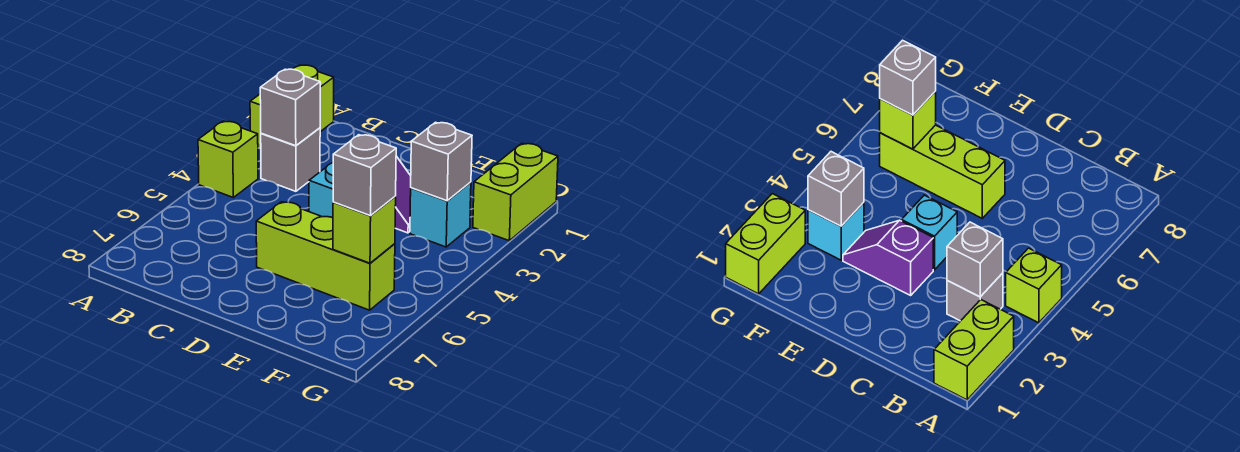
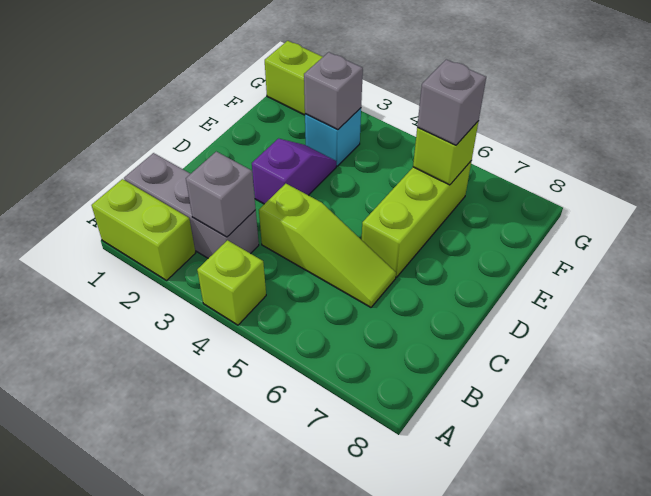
grey brick B3 level 1 -> grey brick B1:B3 level 1
none -> lime slope C4:C6 level 1 top 4
cyan brick D4 level 1 -> none

